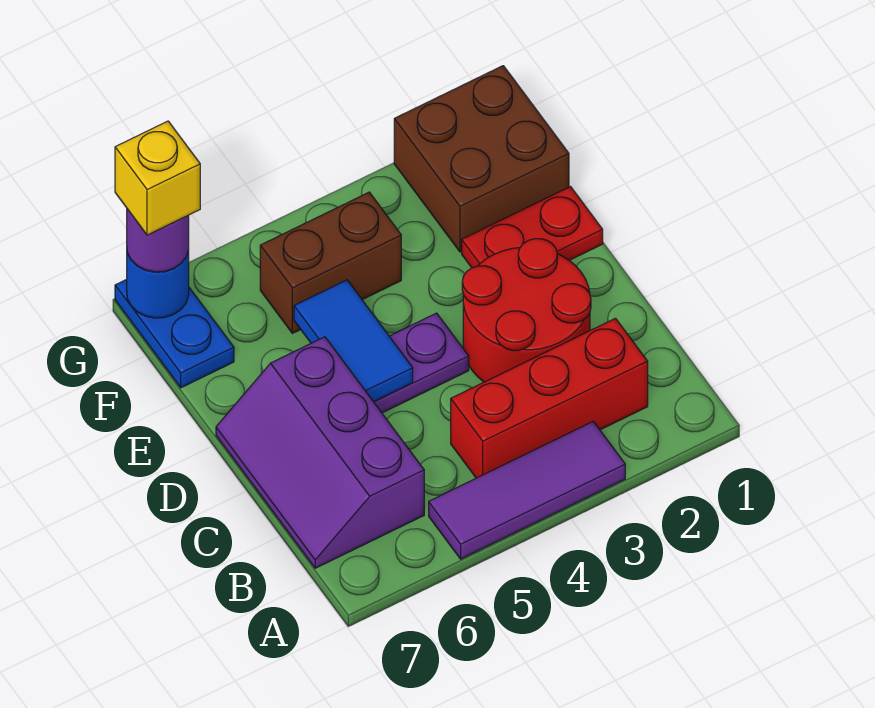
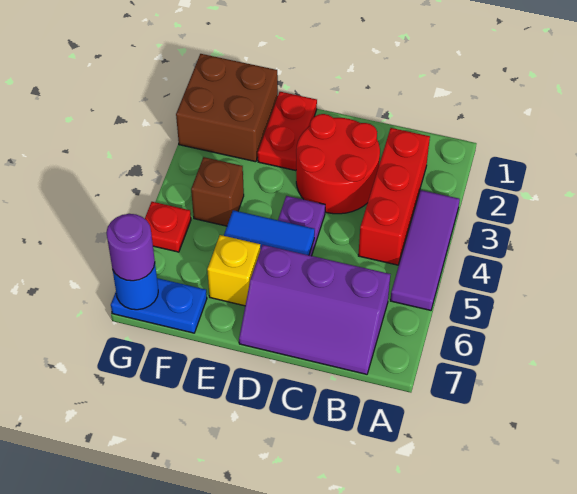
brown brick F4:F5 level 1 -> brown brick F4 level 1
none -> red plate G5 level 1
yellow brick G7 level 4 -> yellow brick E6 level 1

